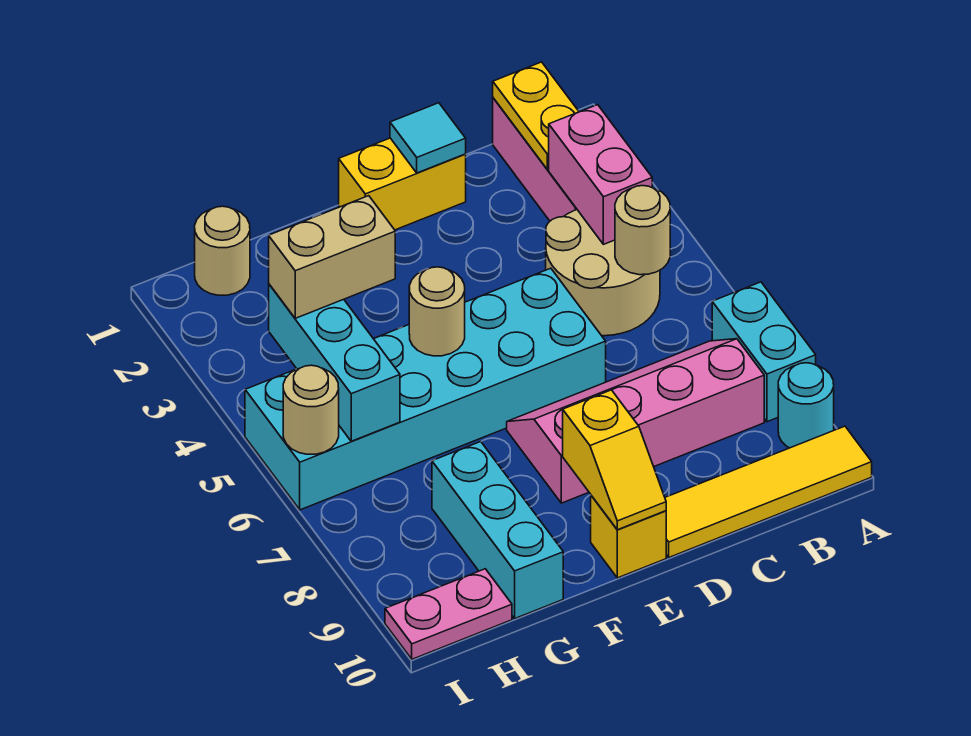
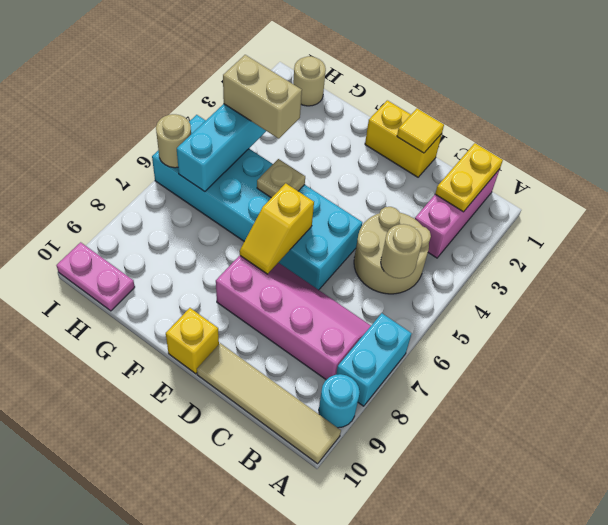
yellow tile A10:D10 level 1 -> tan tile A10:D10 level 1
pink brick B3:B4 level 2 -> none
cyan tile D1 level 2 -> yellow tile D1 level 2
yellow slope E9:E10 level 2 top 9 -> yellow slope E6:E7 level 2 top 6
tan round brick F5 level 2 -> tan plate F5 level 2
cyan brick G8:G10 level 1 -> none

